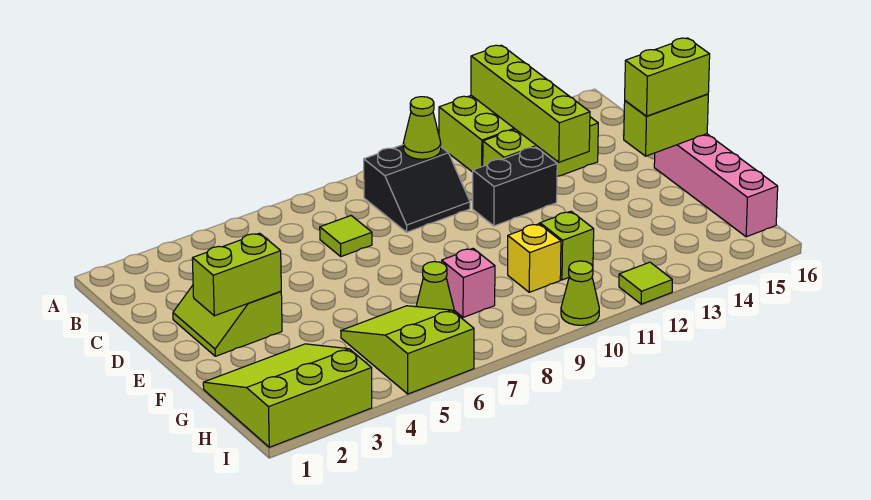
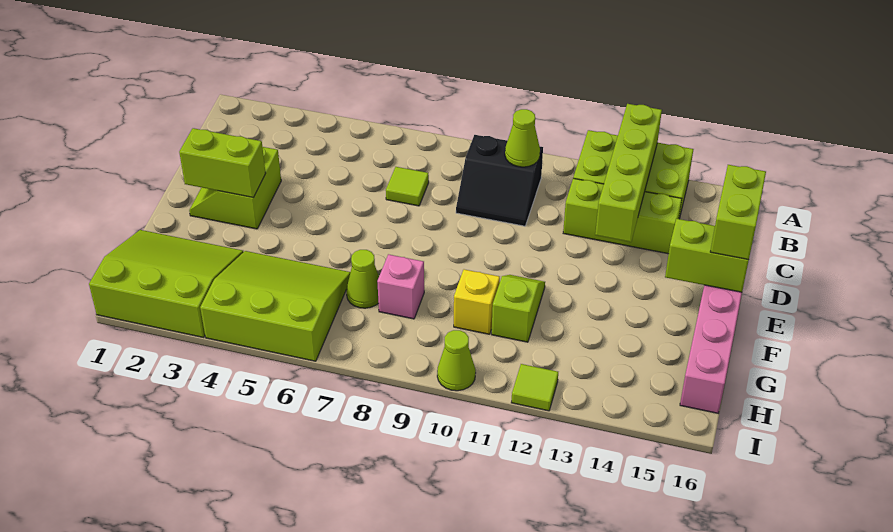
black brick D11:D12 level 1 -> none
lime brick E15:E16 level 3 -> lime brick D16:E16 level 3
lime slope G5:I6 level 1 top I -> lime slope G4:I6 level 1 top I

